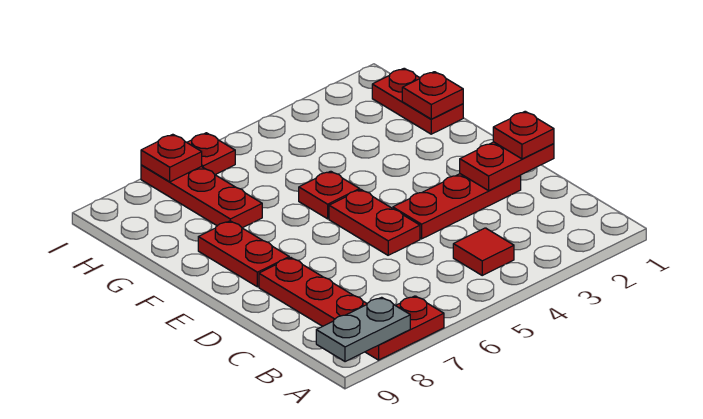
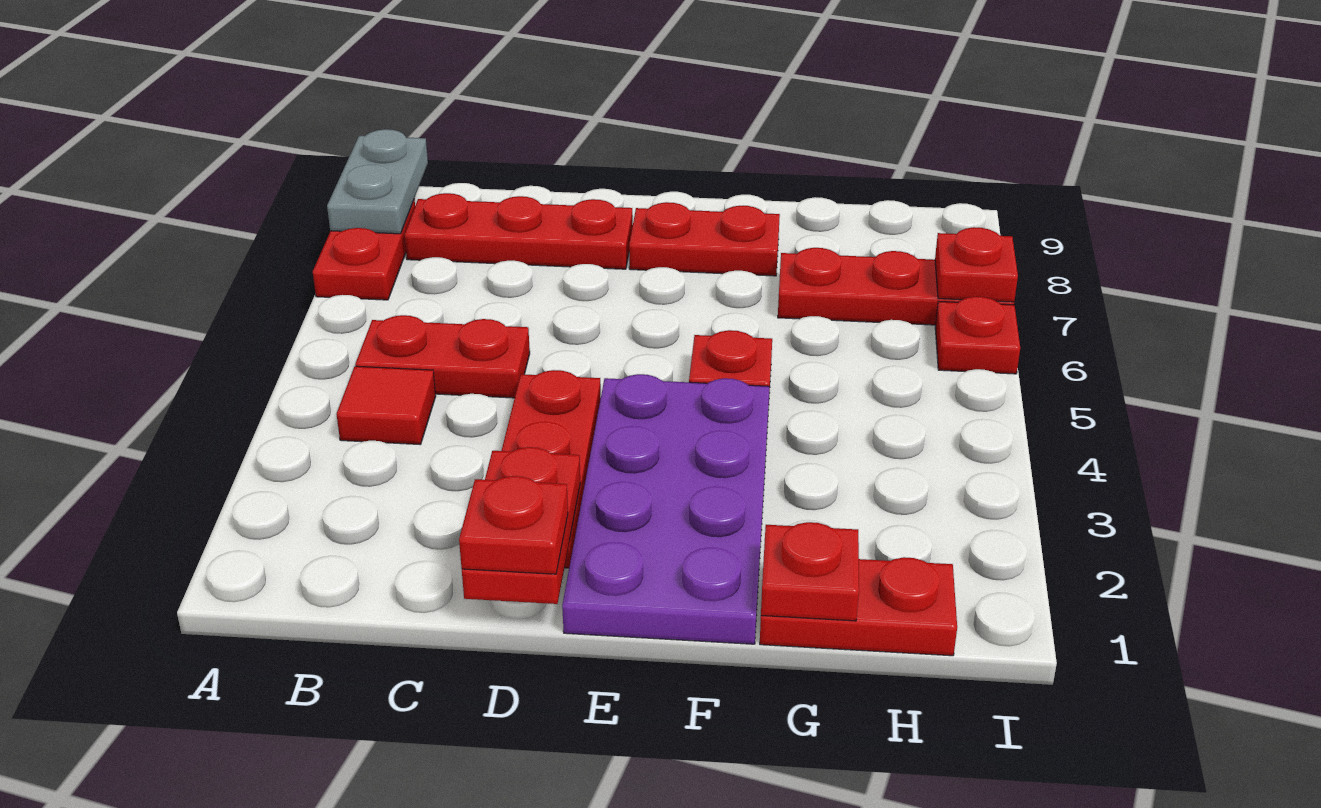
red plate D5:E5 level 1 -> red plate B5:C5 level 1
none -> purple plate E1:F4 level 1

